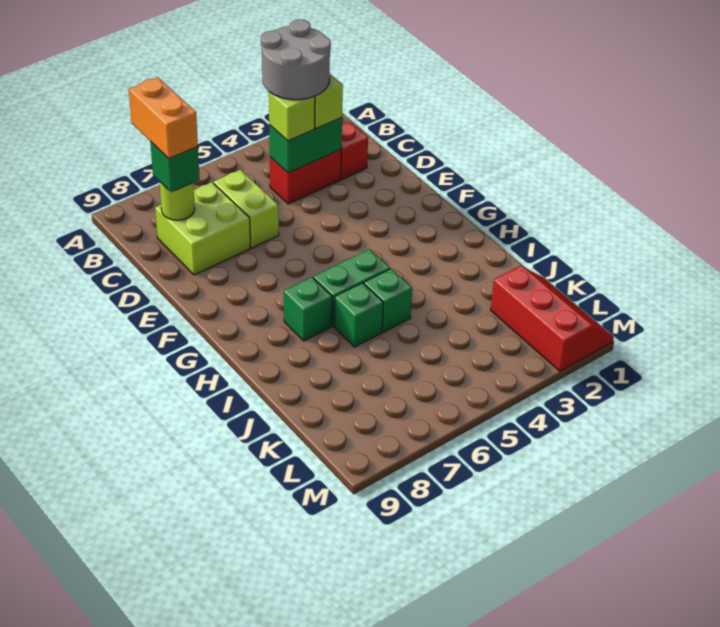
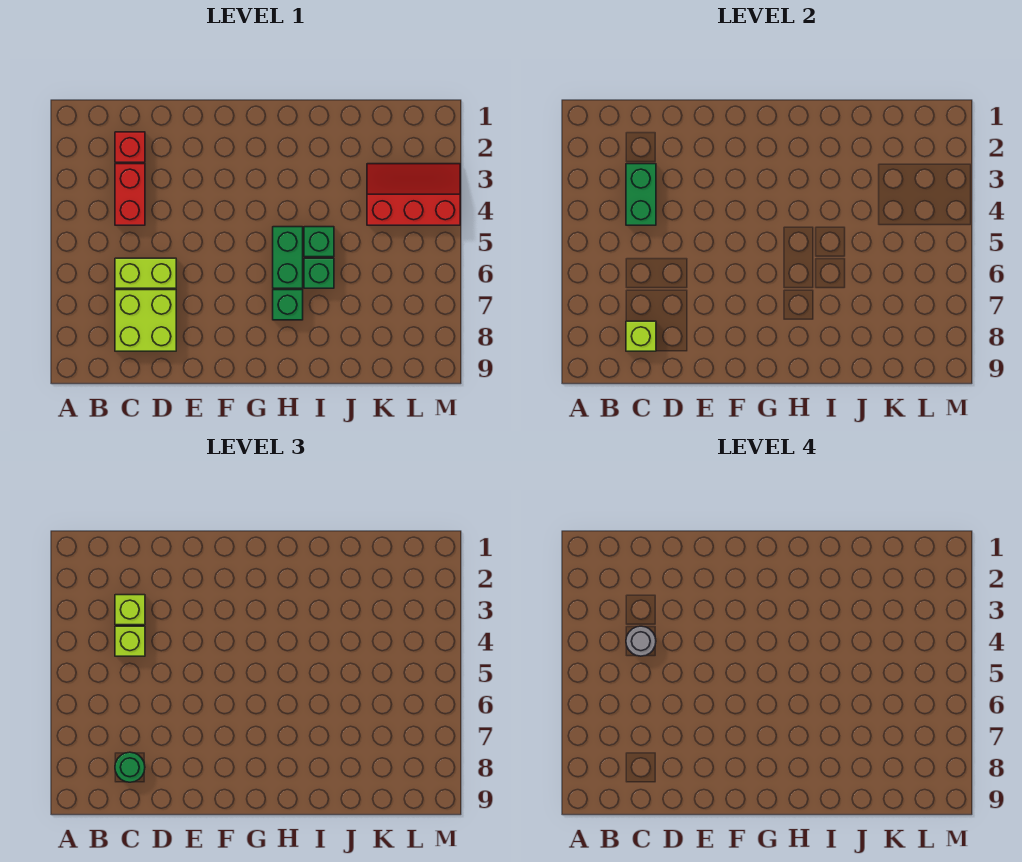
grey round brick B3:C4 level 4 -> grey round brick C4 level 4
orange brick B8:C8 level 4 -> none
lime round brick C8 level 2 -> lime brick C8 level 2
green brick C8 level 3 -> green round brick C8 level 3
red slope K1:M2 level 1 top 2 -> red slope K3:M4 level 1 top 4

